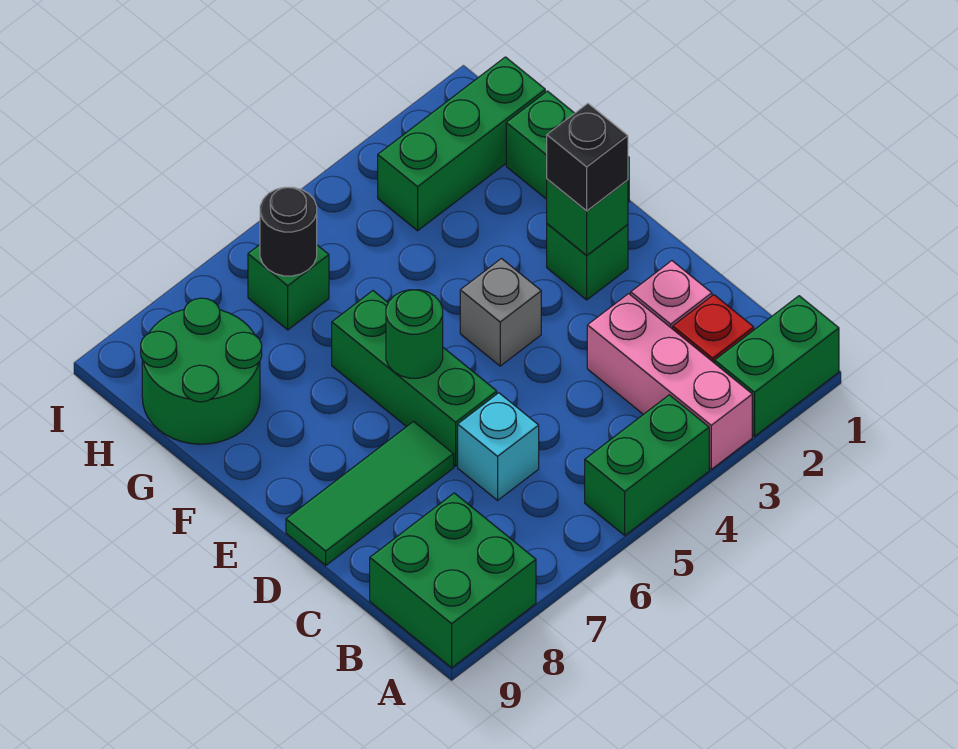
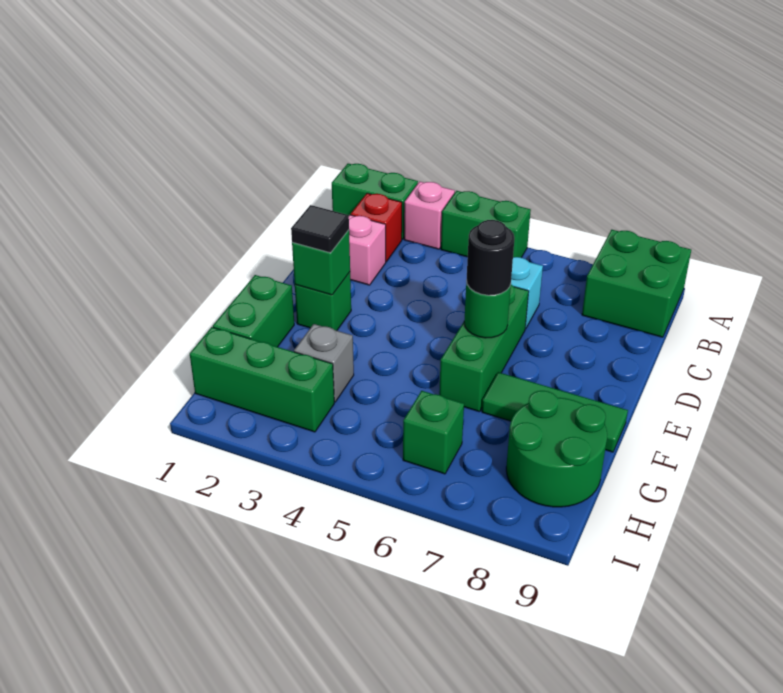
pink brick A3:C3 level 1 -> pink brick A3 level 1
green tile D7:D9 level 1 -> green tile F7:F9 level 1
black brick E2 level 3 -> black tile E2 level 3
grey brick E4 level 1 -> grey brick G3 level 1
black round brick H6 level 2 -> black round brick E6 level 3

